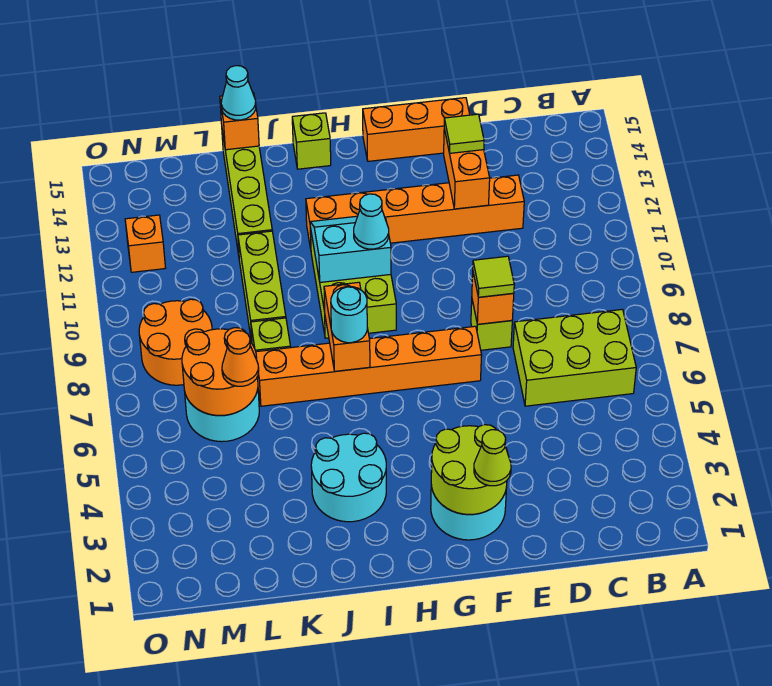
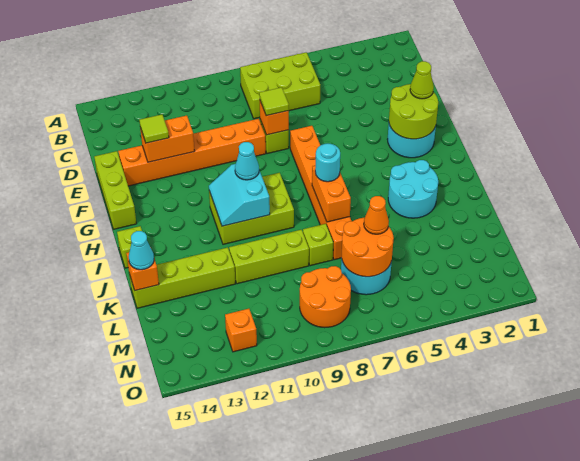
lime brick B6:D7 level 1 -> lime brick B6:C8 level 1
orange brick D12:I12 level 1 -> orange brick E9:E14 level 1
orange brick E15:G15 level 1 -> lime brick E15:G15 level 1
orange brick I7:I8 level 2 -> orange brick I7:J7 level 2

